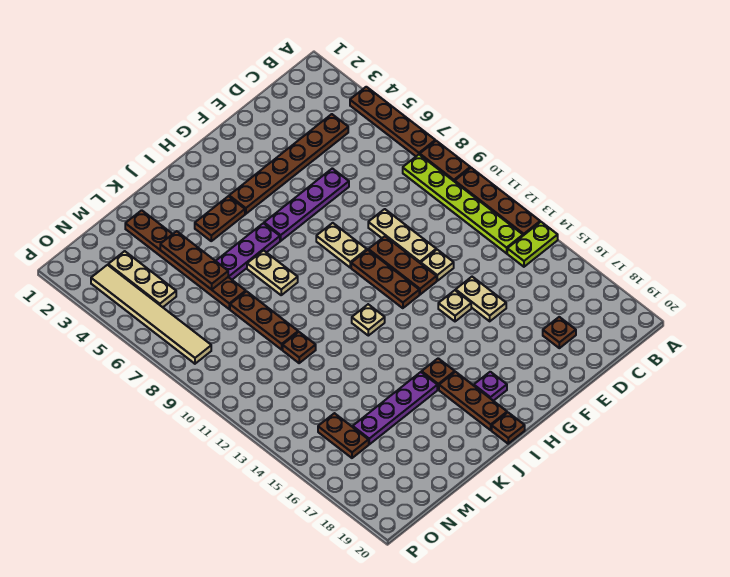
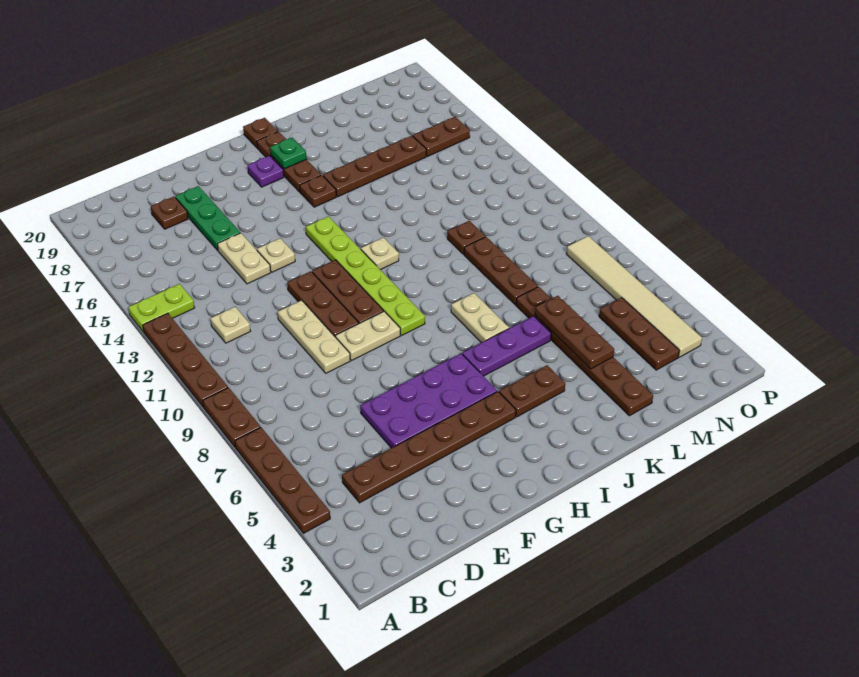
lime plate B8:B13 level 1 -> lime plate H9:H14 level 1
purple plate E6:H6 level 1 -> purple plate E5:H6 level 1
tan plate E12 level 1 -> tan plate C12 level 1
none -> green plate E16:E18 level 1
tan plate G8:G9 level 1 -> tan plate F9:G9 level 1
none -> green plate I18 level 2
purple plate J16:M16 level 1 -> brown plate J16:M16 level 1
tan plate N3:N5 level 1 -> brown plate N3:N5 level 1
brown plate N15:N16 level 1 -> brown plate N16:O16 level 1

